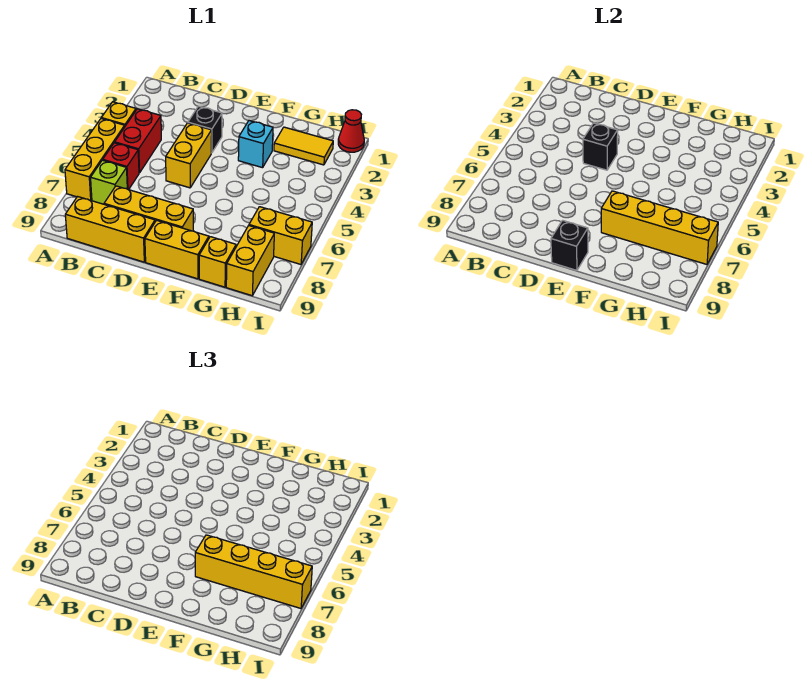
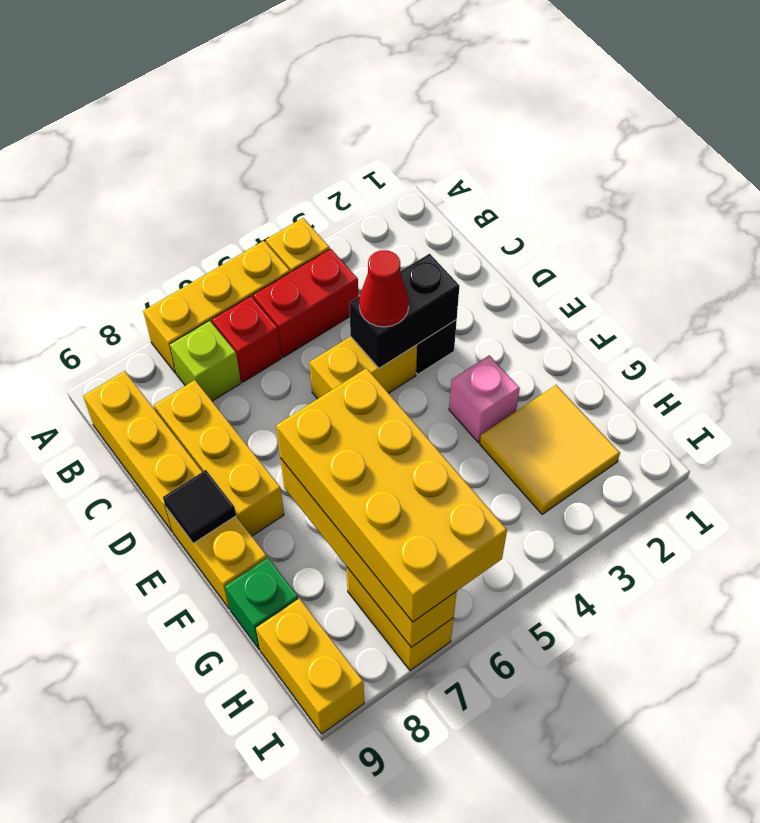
black brick D4 level 2 -> black brick D3:D4 level 2
black brick E9 level 2 -> black tile E9 level 2
cyan brick F3 level 1 -> pink brick F3 level 1
yellow brick F7:I7 level 3 -> yellow brick F6:I7 level 3
yellow tile G2:H2 level 1 -> yellow tile G2:H3 level 1
yellow brick G9 level 1 -> green brick G9 level 1
yellow brick H8:H9 level 1 -> yellow brick H9:I9 level 1
red cone I1 level 1 -> red cone D4 level 3

